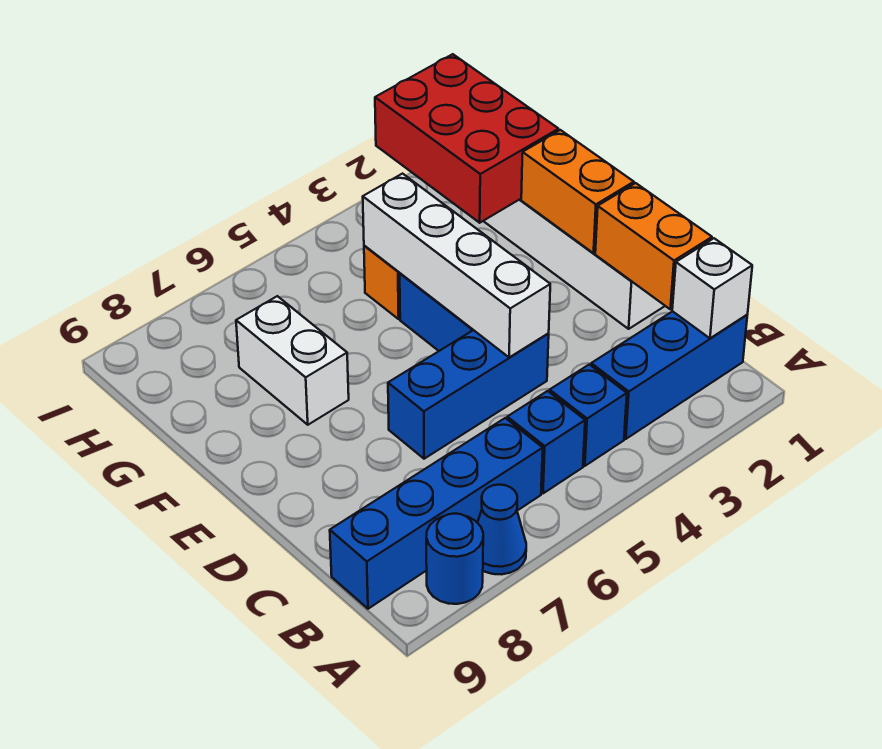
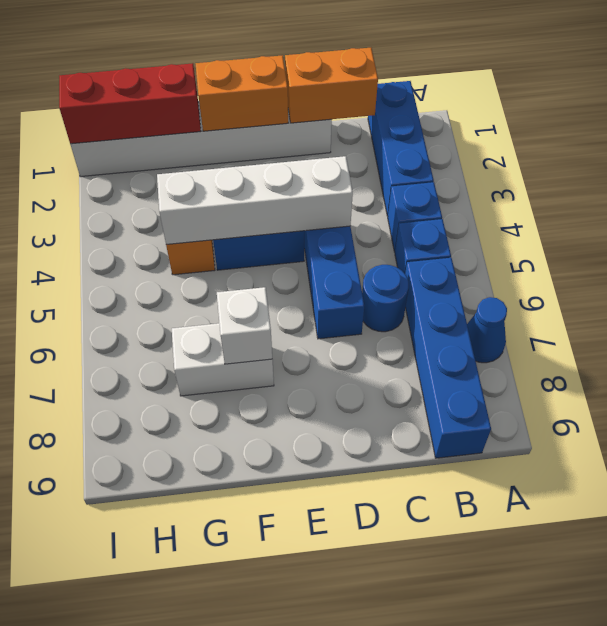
blue round brick A8 level 1 -> blue round brick C6 level 1
white brick B1 level 2 -> white brick F7 level 2
red brick G1:I2 level 2 -> red brick G1:I1 level 2

